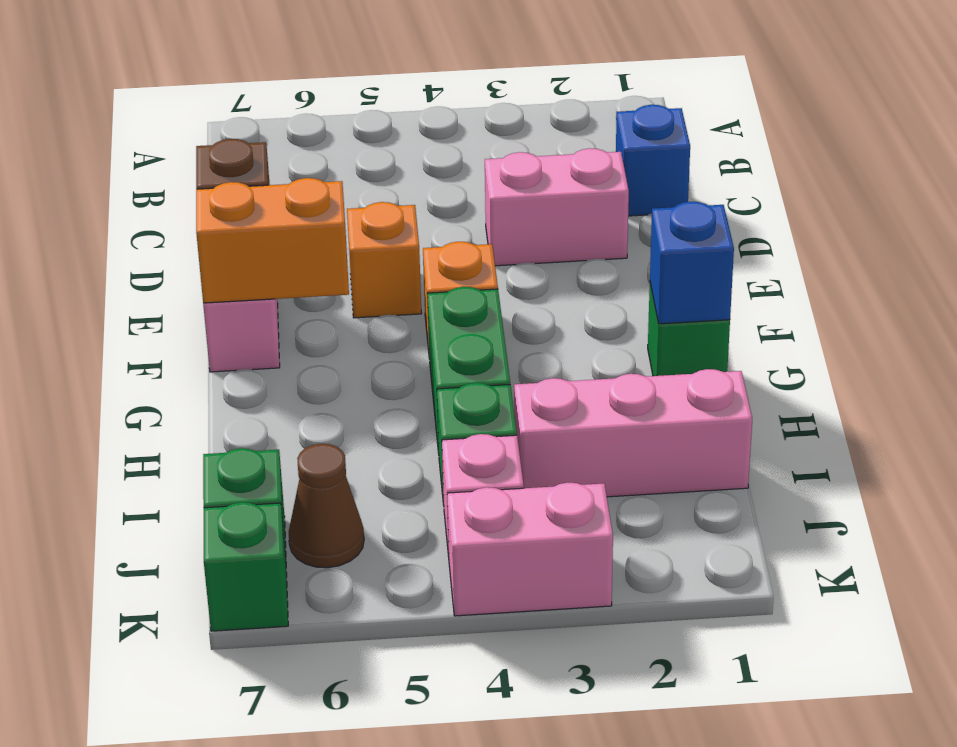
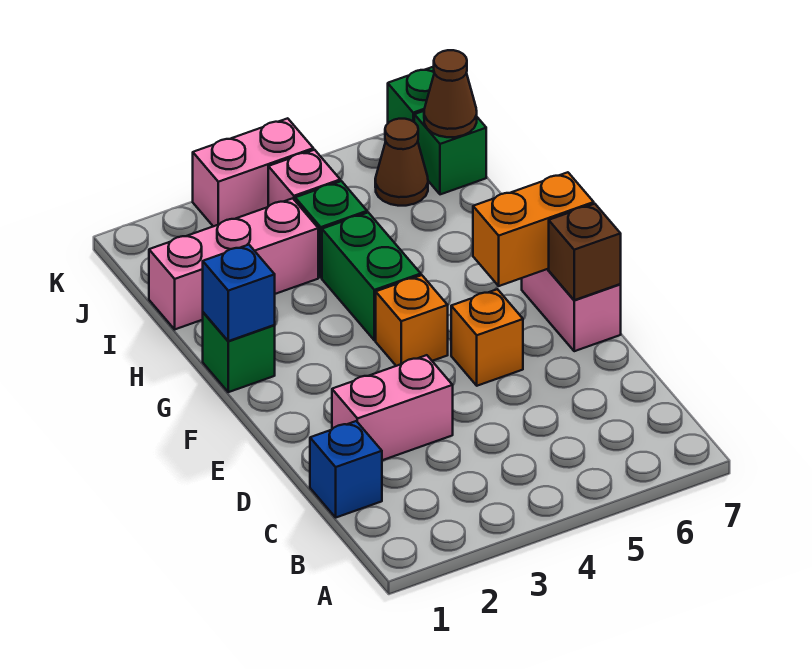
none -> brown cone J7 level 2

